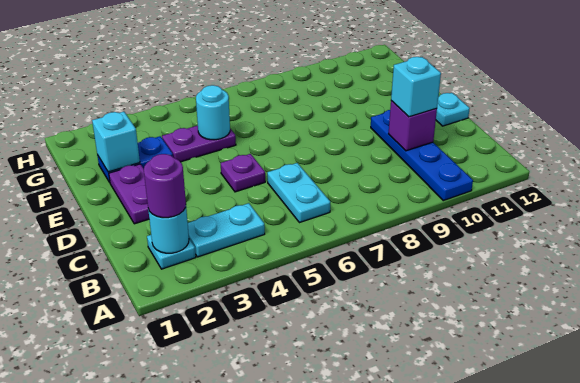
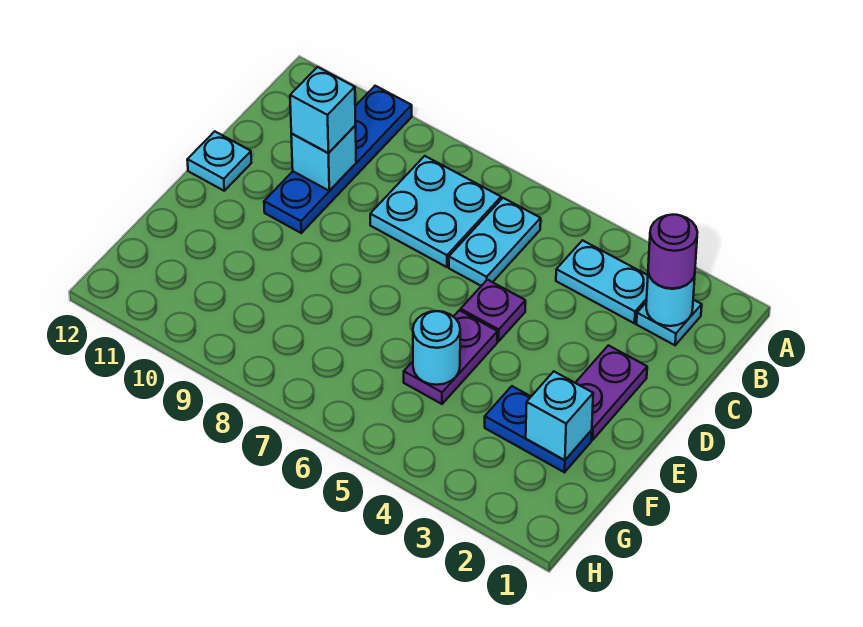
none -> cyan plate B7:C8 level 1
purple brick C10 level 2 -> cyan brick C10 level 2
purple plate F4:F5 level 1 -> purple plate E5:F5 level 1

